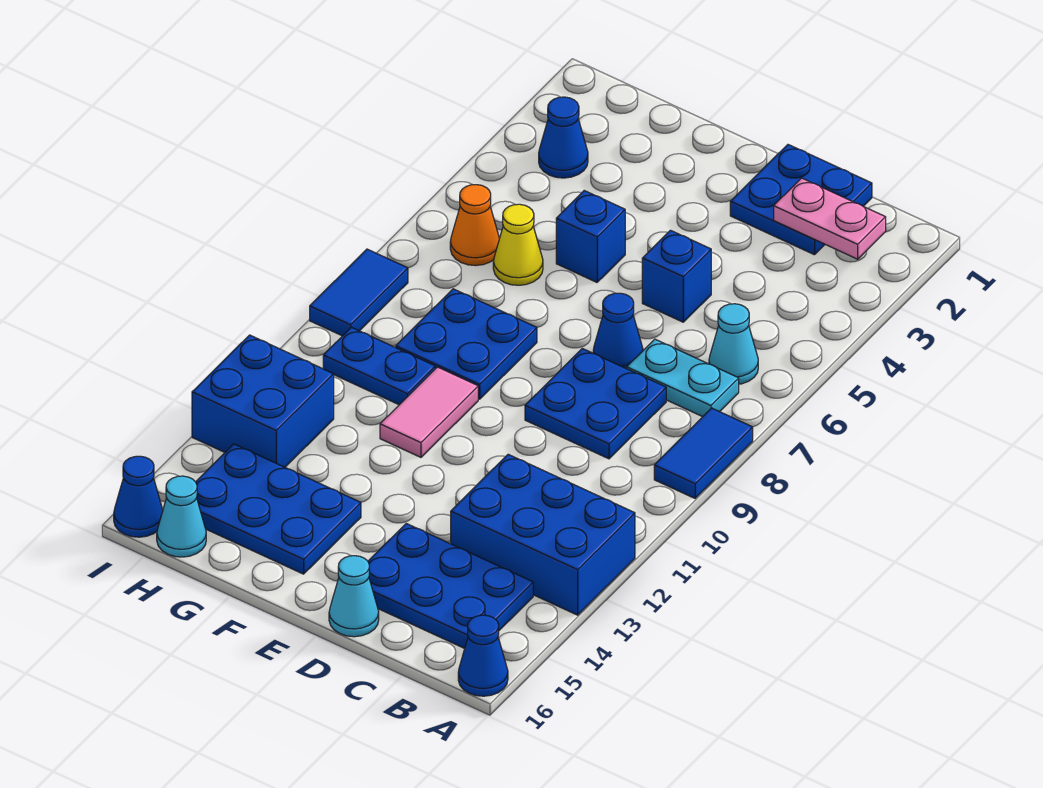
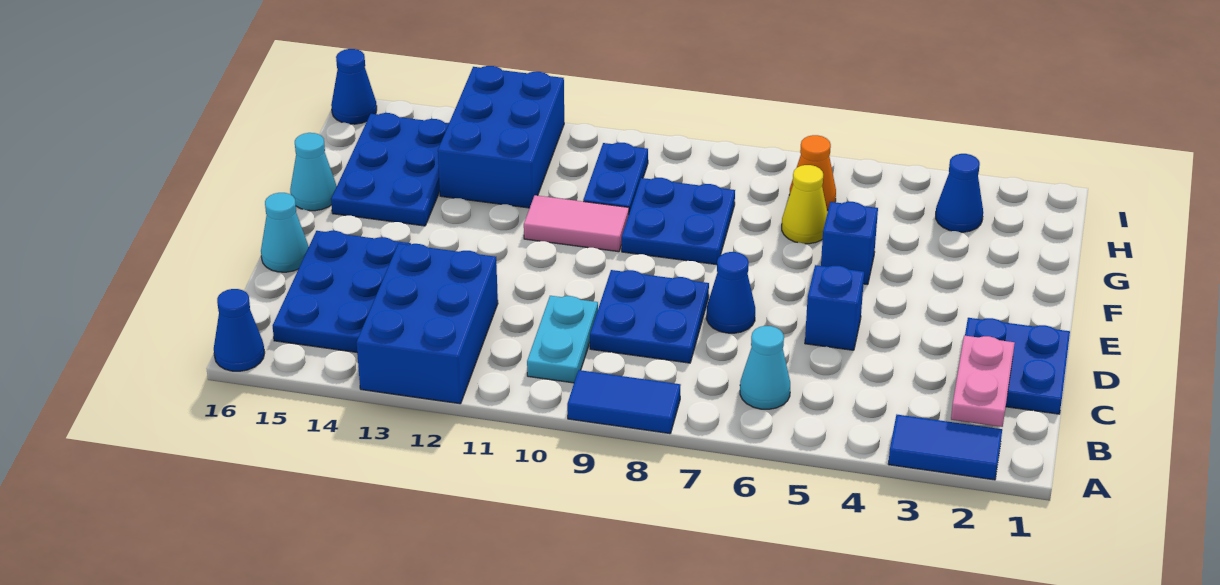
cyan plate B7:C7 level 1 -> cyan plate B10:C10 level 1
blue brick H12:I13 level 1 -> blue brick G12:I13 level 1
cyan cone H16 level 1 -> cyan cone F16 level 1
blue tile I8:I9 level 1 -> blue tile A2:A3 level 1

